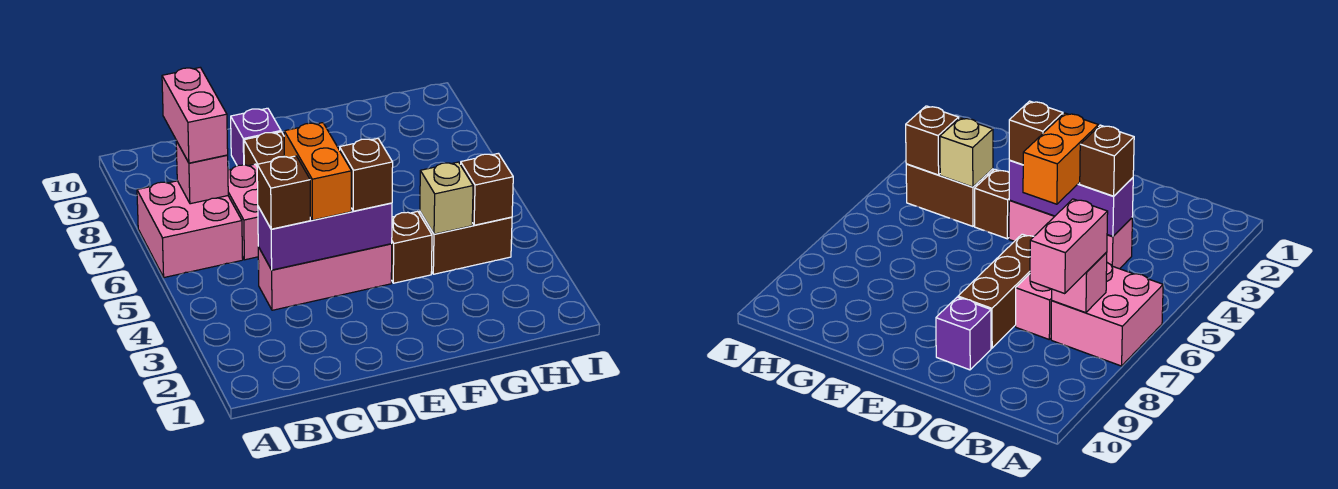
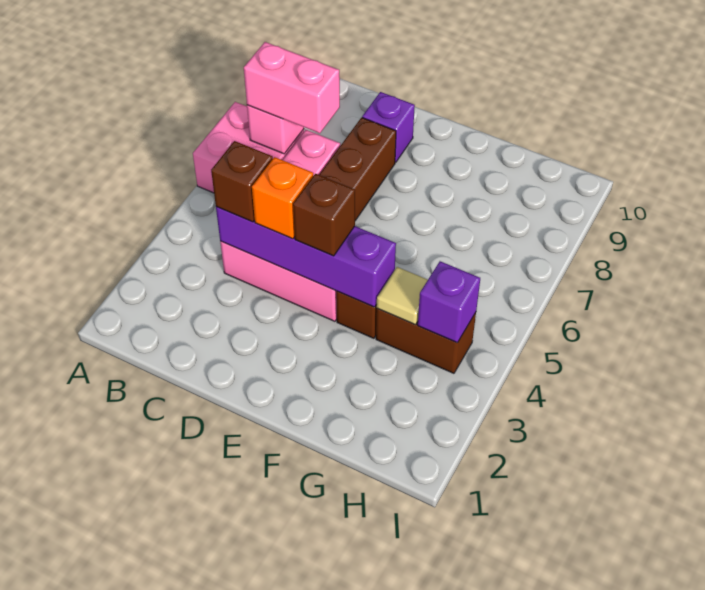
pink brick B7:B8 level 3 -> pink brick B7:C7 level 3
purple brick C4:E4 level 2 -> purple brick C4:F4 level 2
orange brick D4:D5 level 3 -> orange brick D4 level 3
tan brick G4 level 2 -> tan tile G4 level 2
brown brick H4 level 2 -> purple brick H4 level 2

